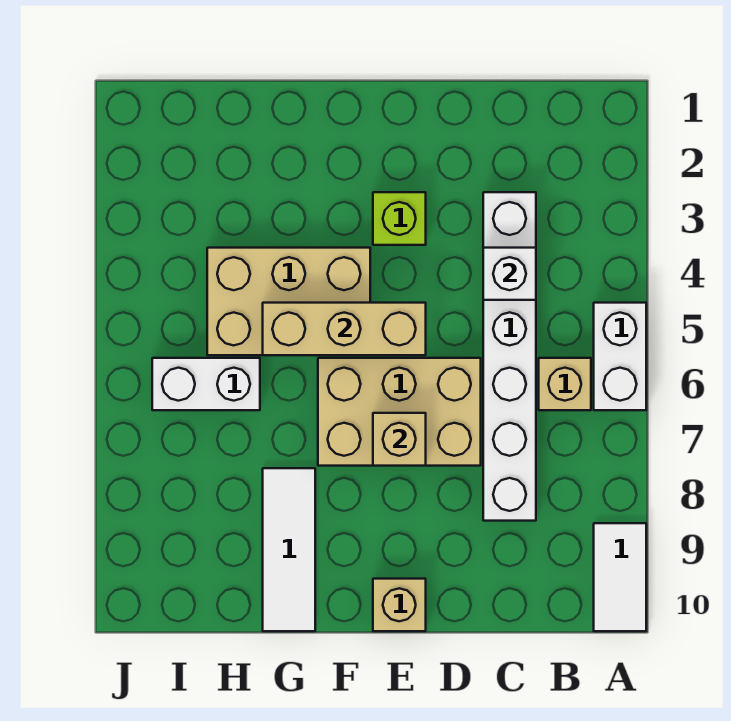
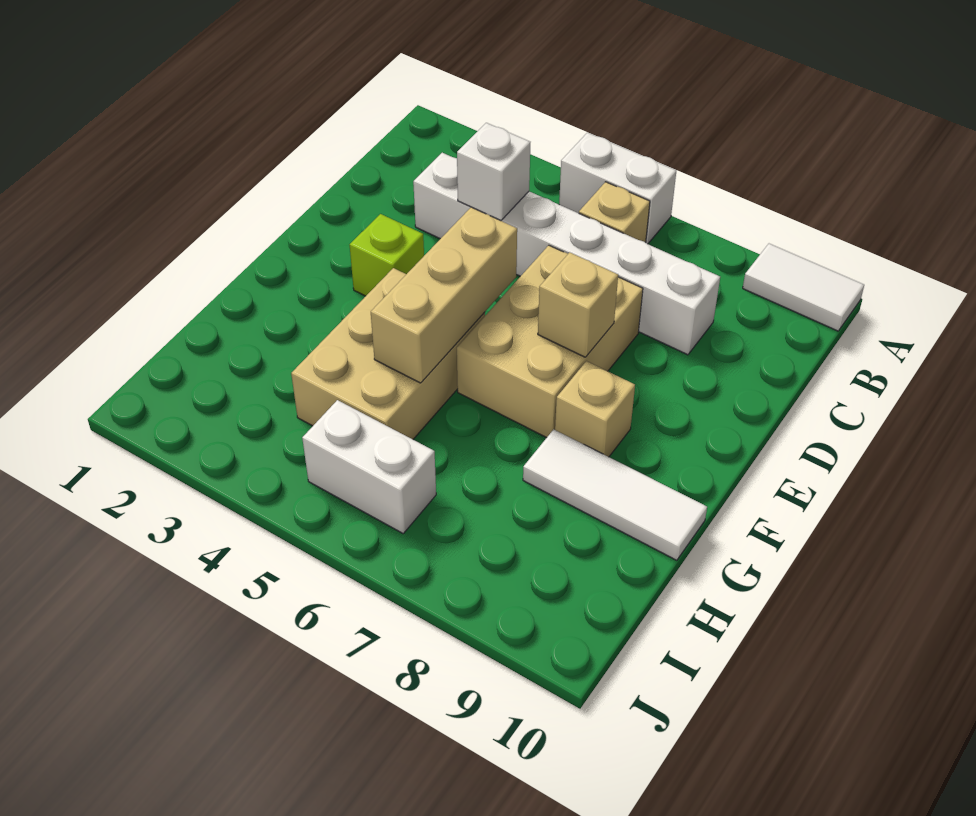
tan brick E10 level 1 -> tan brick F8 level 1
white brick H6:I6 level 1 -> white brick I5:I6 level 1

